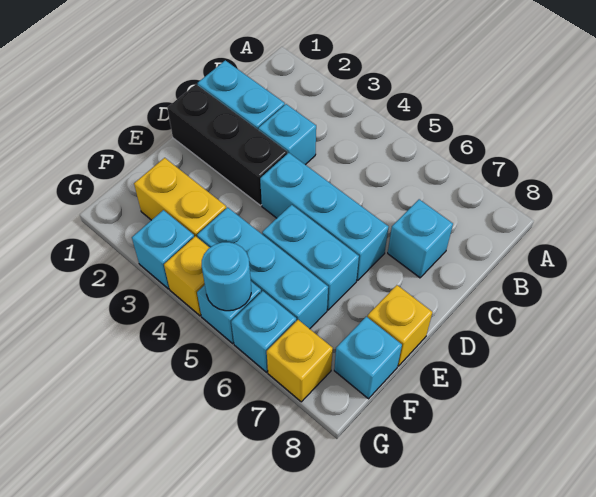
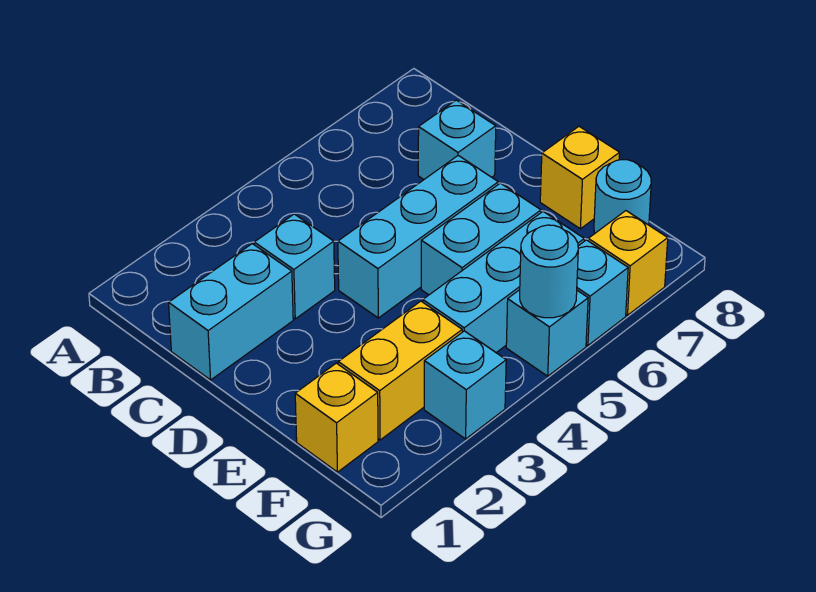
black brick D1:D3 level 1 -> none
cyan brick F8 level 1 -> cyan round brick F8 level 1
yellow brick G4 level 1 -> yellow brick F1 level 1

